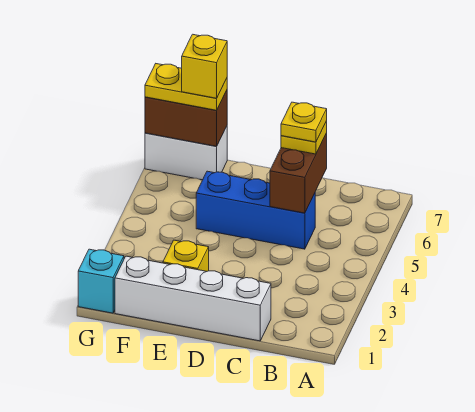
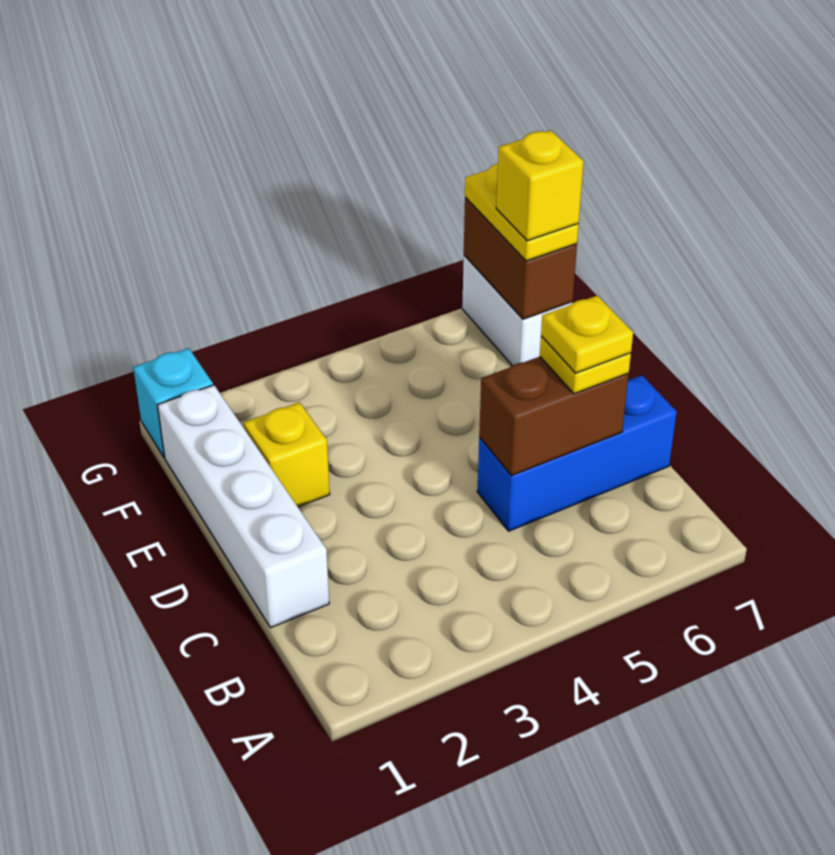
blue brick C5:E5 level 1 -> blue brick C5:C7 level 1

